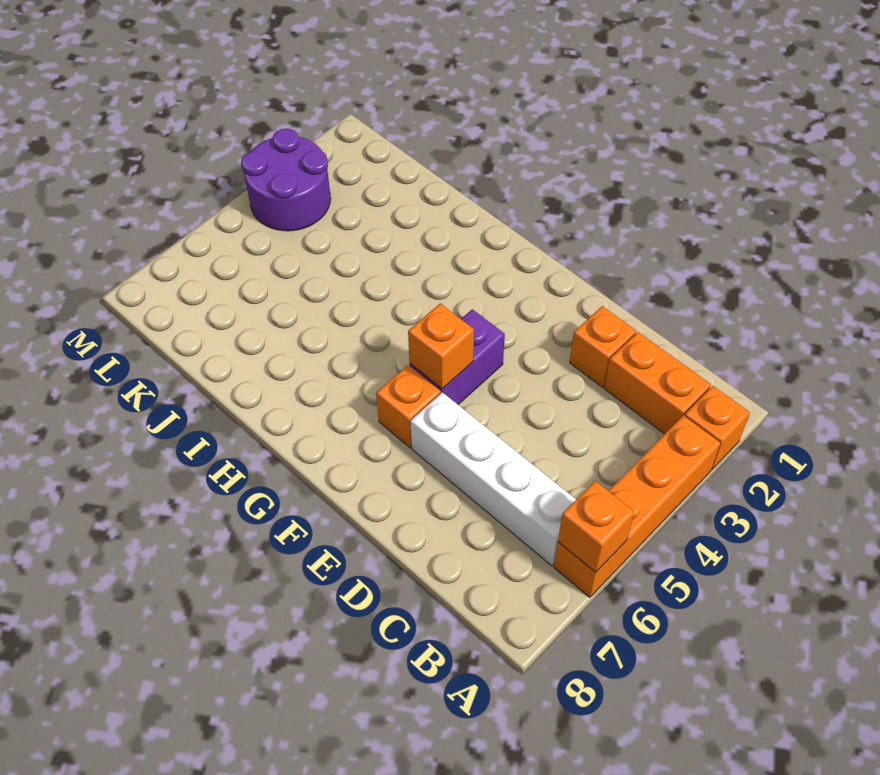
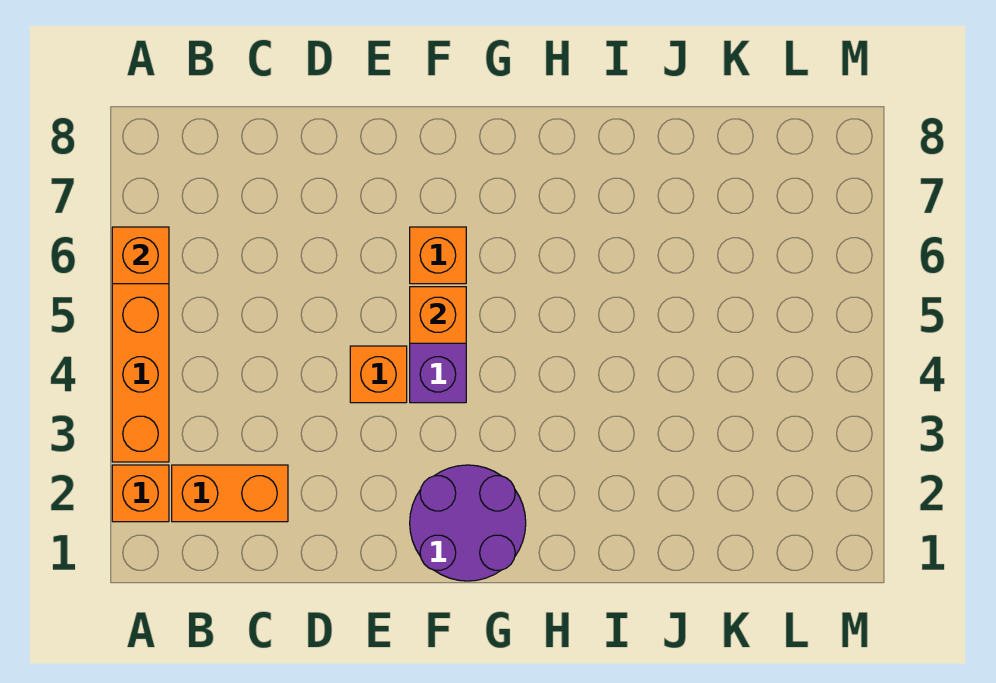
white brick B6:E6 level 1 -> none
orange brick D2 level 1 -> orange brick E4 level 1
purple round brick L3:M4 level 1 -> purple round brick F1:G2 level 1

